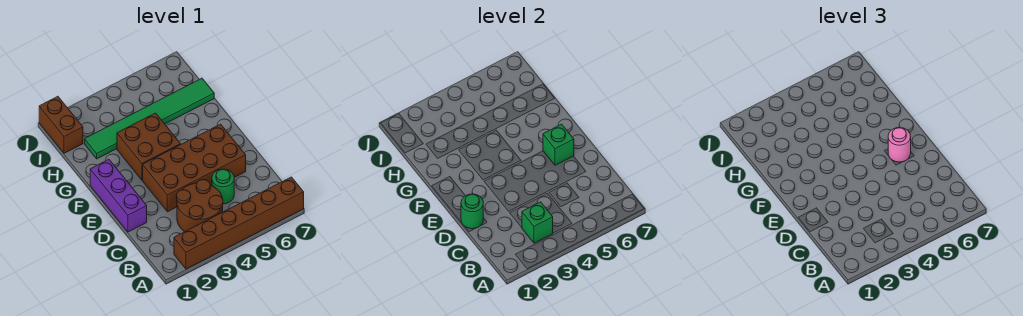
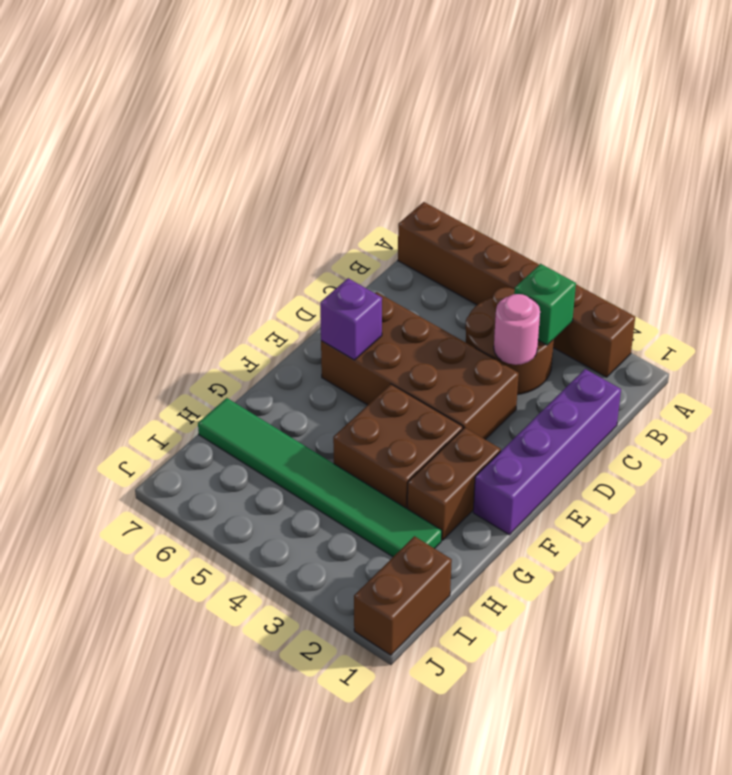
green round brick C5 level 1 -> none
purple brick D1:F1 level 1 -> purple brick C1:F1 level 1
green round brick D1 level 2 -> none
green brick E6 level 2 -> purple brick E6 level 2
pink round brick E6 level 3 -> pink round brick C3 level 2
none -> brown brick F2:G2 level 1

